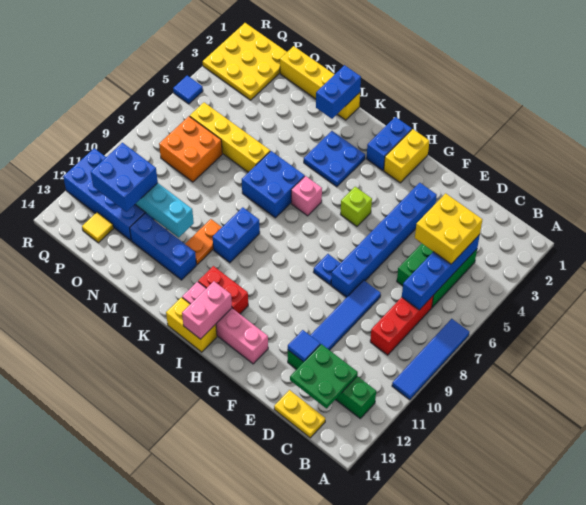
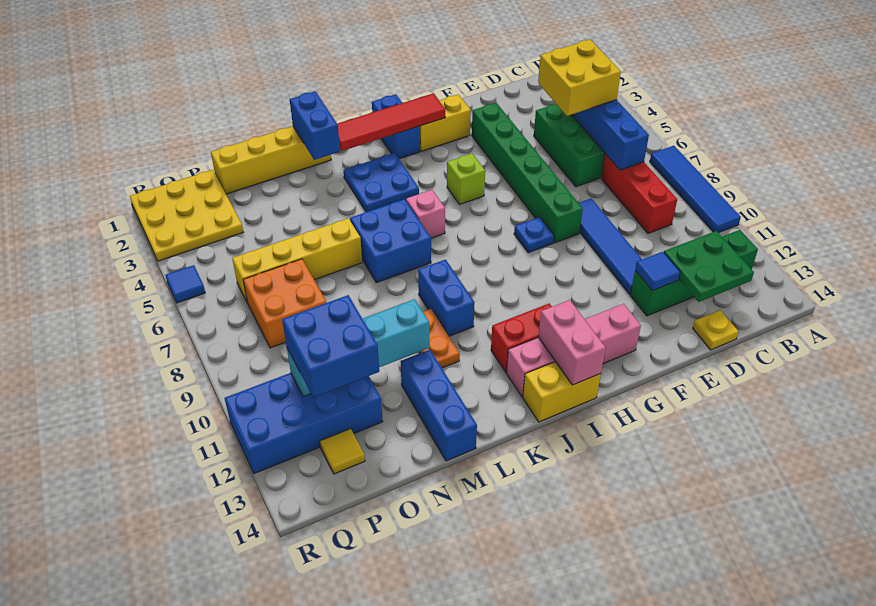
yellow plate C14:D14 level 1 -> yellow plate D14 level 1
blue brick F3:F8 level 1 -> green brick F3:F8 level 1
yellow brick H1:H2 level 1 -> yellow brick G2:H2 level 1
none -> red tile H2:K2 level 2
blue brick L12:N12 level 1 -> blue brick M12:M14 level 1

